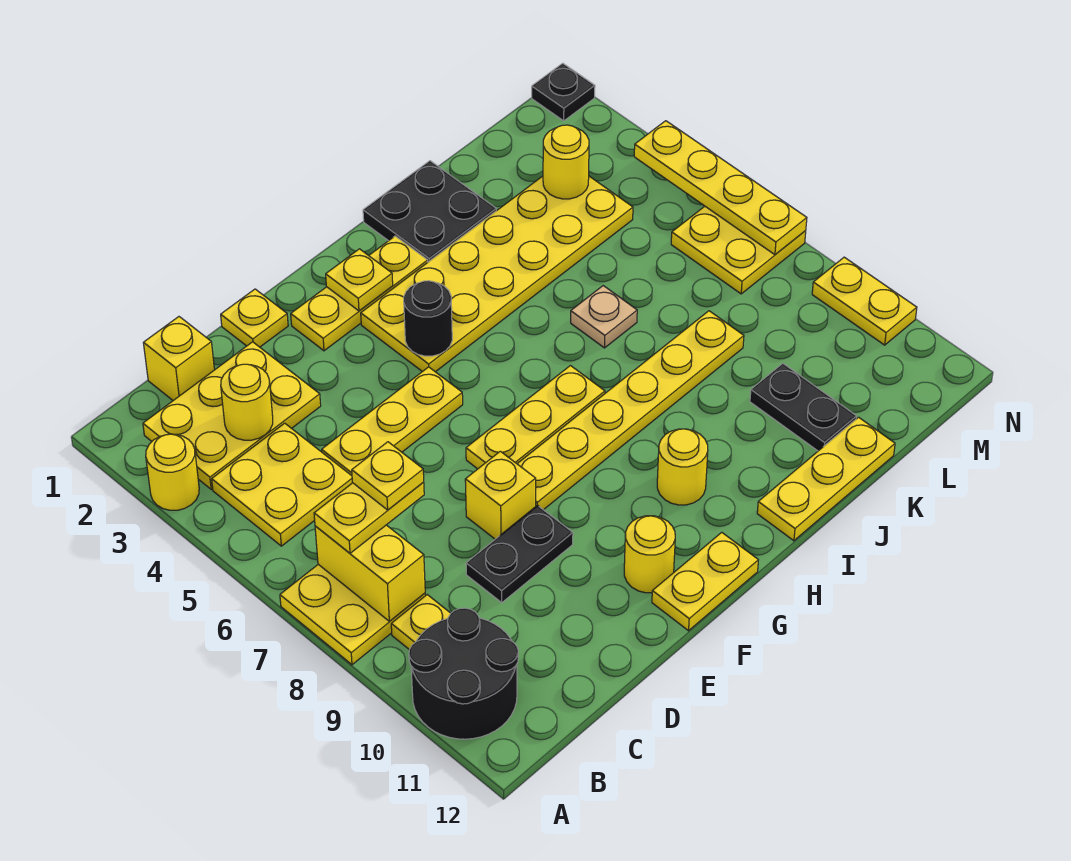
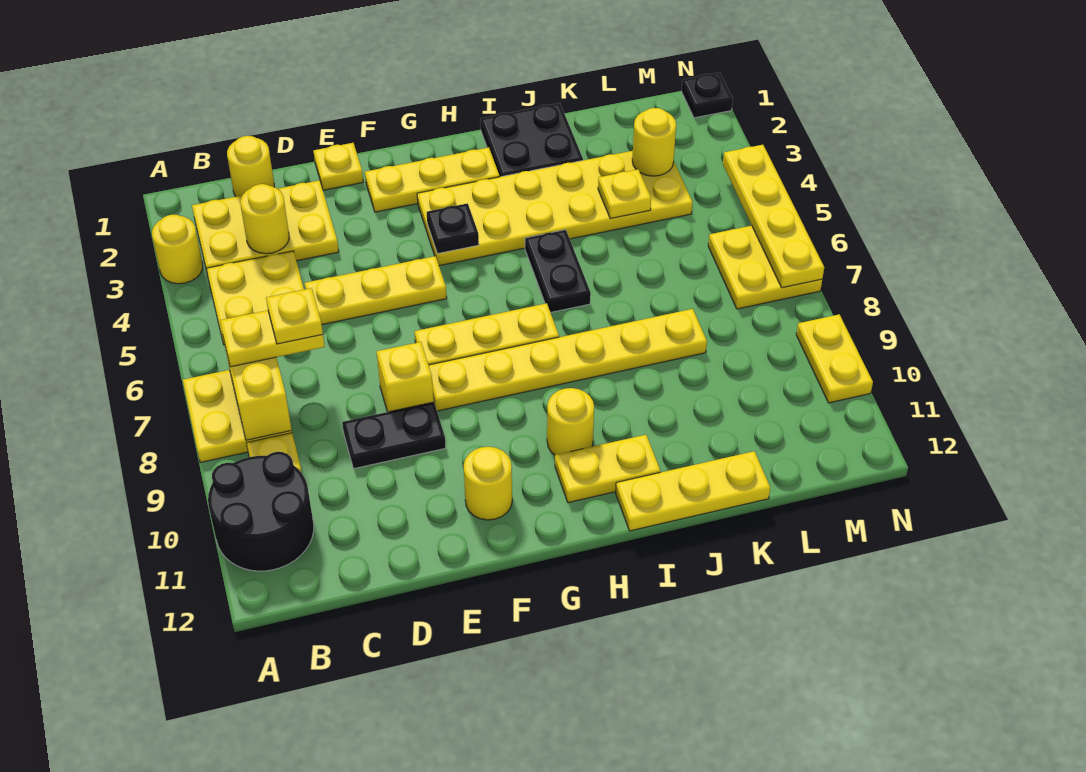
yellow brick C1 level 1 -> yellow round brick C1 level 1
yellow plate F12:G12 level 1 -> yellow plate H11:I11 level 1
yellow plate G2 level 2 -> yellow plate K4 level 2
black round brick G4 level 2 -> black plate G4 level 2
tan plate J6 level 1 -> none
black plate K10:K11 level 1 -> black plate I5:I6 level 1

